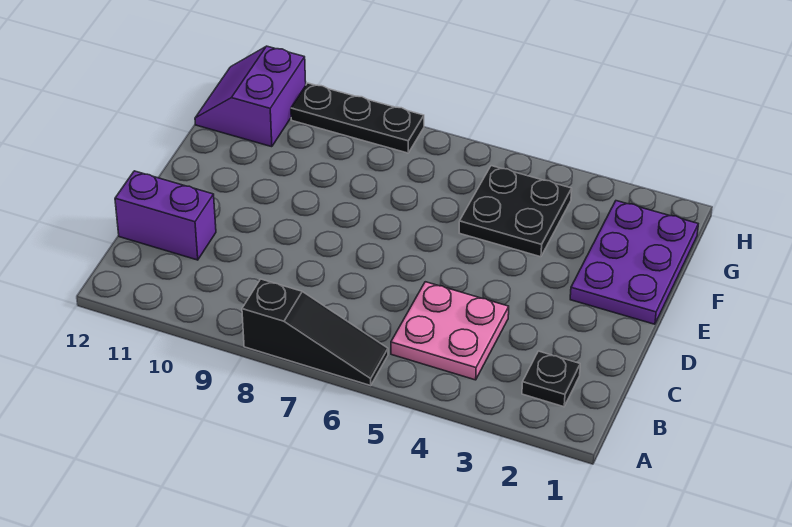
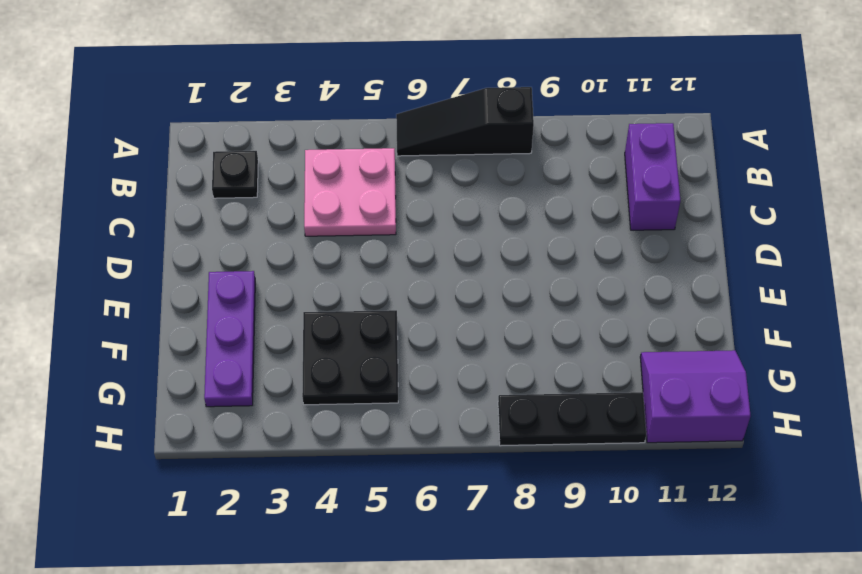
purple brick C11:C12 level 1 -> purple brick B11:C11 level 1
purple plate E1:G2 level 1 -> purple plate E2:G2 level 1
purple slope G11:H12 level 1 top 11 -> purple slope G11:H12 level 1 top H

